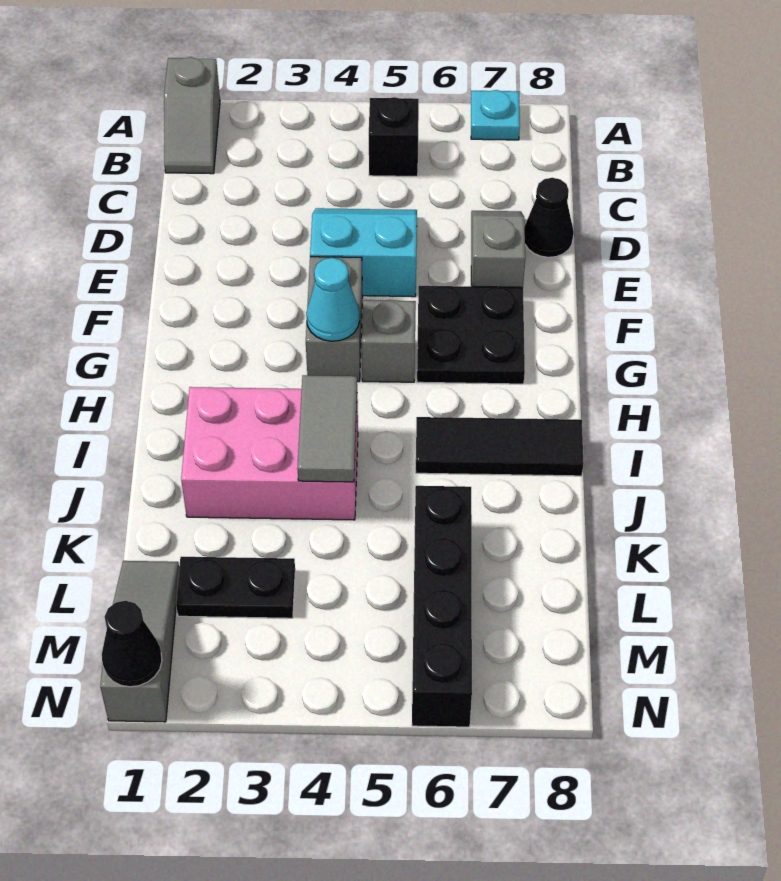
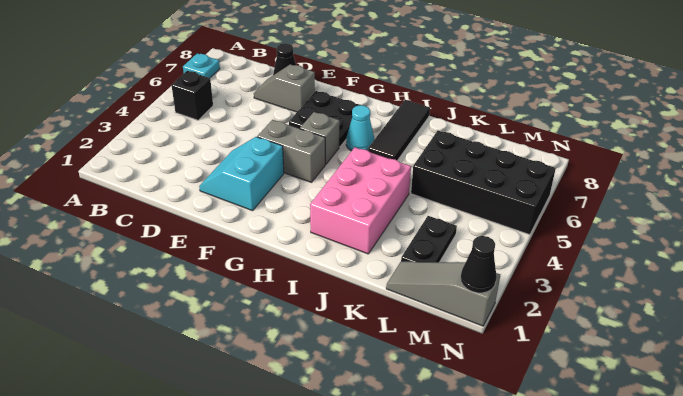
grey slope A1:B1 level 1 top A -> none
cyan slope D4:E5 level 1 top E -> cyan slope E2:F3 level 1 top F
cyan cone G4 level 2 -> cyan cone H6 level 1
grey tile I4:J4 level 2 -> none
black brick K6:N6 level 1 -> black brick K5:N6 level 1

